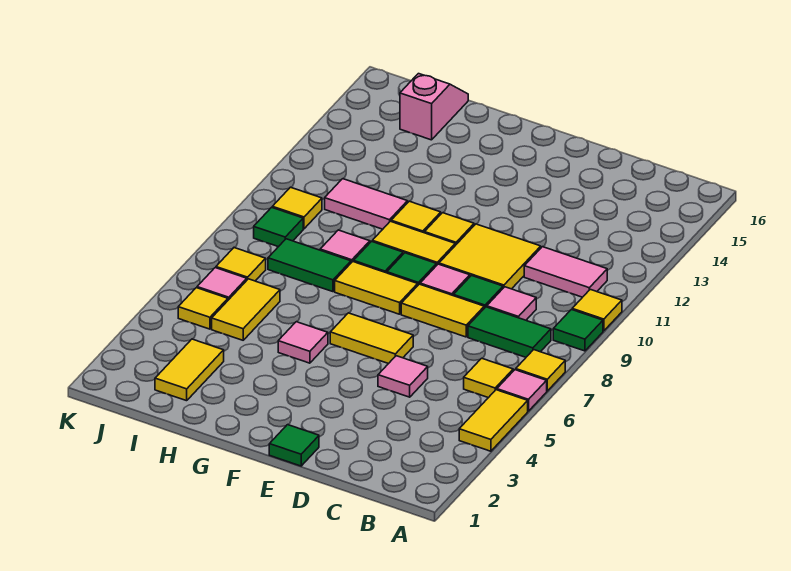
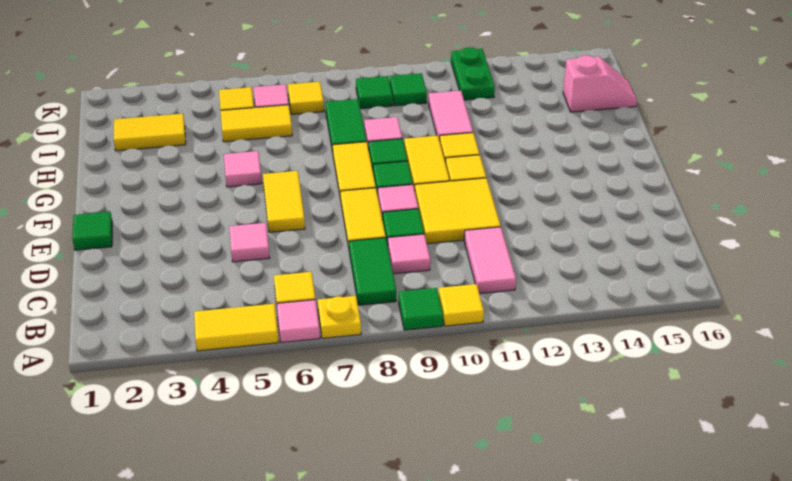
yellow tile A7 level 1 -> yellow plate A7 level 1
yellow tile J10 level 1 -> green tile J10 level 1
none -> green plate J12:K12 level 1

